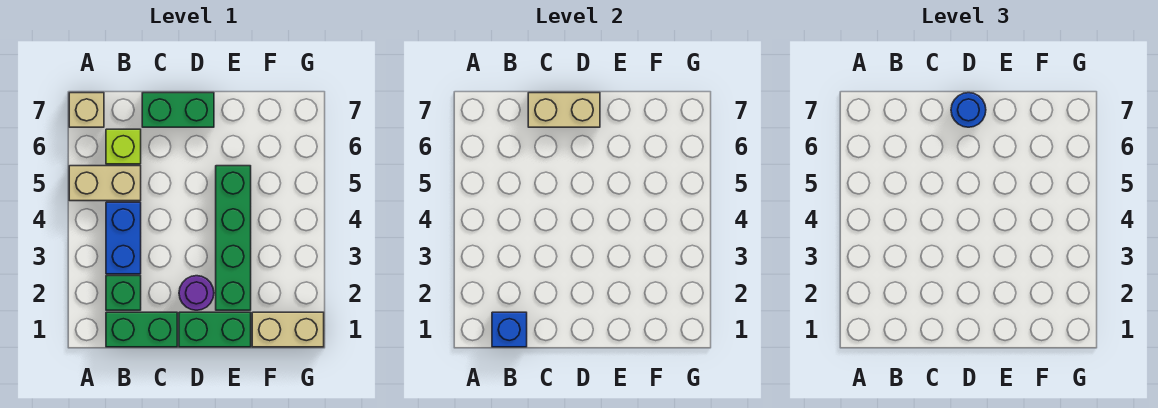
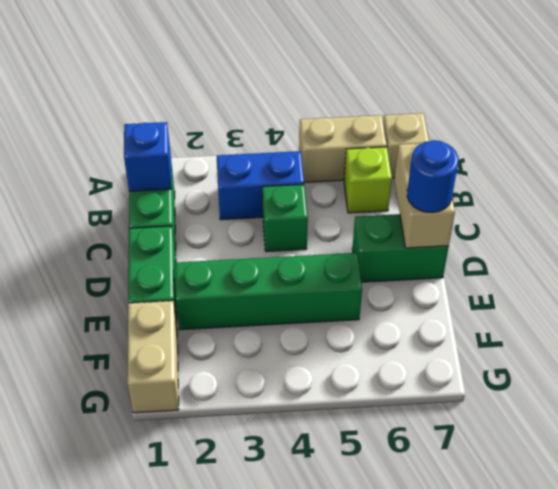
tan brick A5:B5 level 1 -> tan brick A5:A6 level 1
green brick B2 level 1 -> green brick C4 level 1
green brick C7:D7 level 1 -> green brick D6:D7 level 1
purple round brick D2 level 1 -> none

